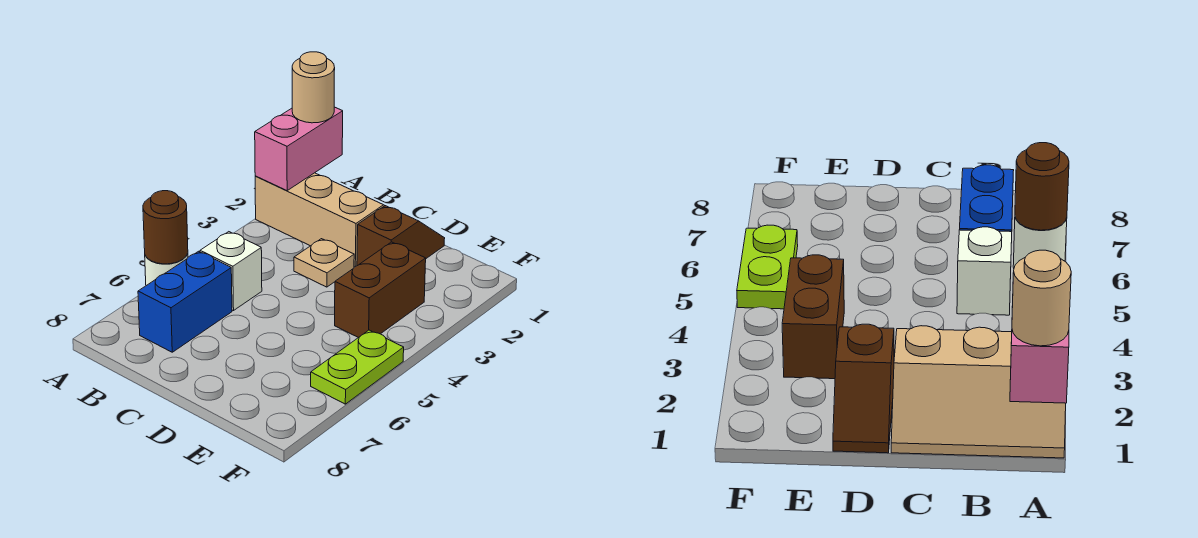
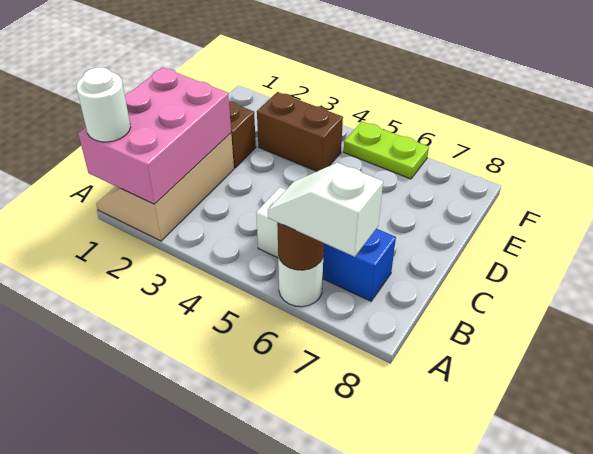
pink brick A1:A2 level 2 -> pink brick A1:C2 level 2
tan round brick A1 level 3 -> white round brick A1 level 3
none -> white slope A6:A7 level 3 top 7
tan plate C3 level 1 -> none

